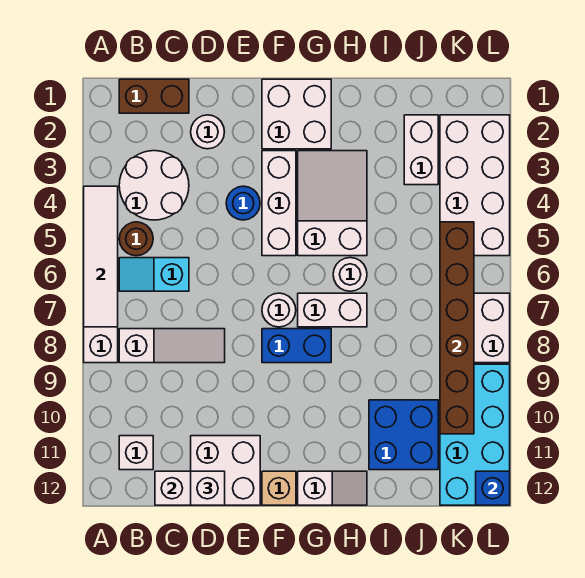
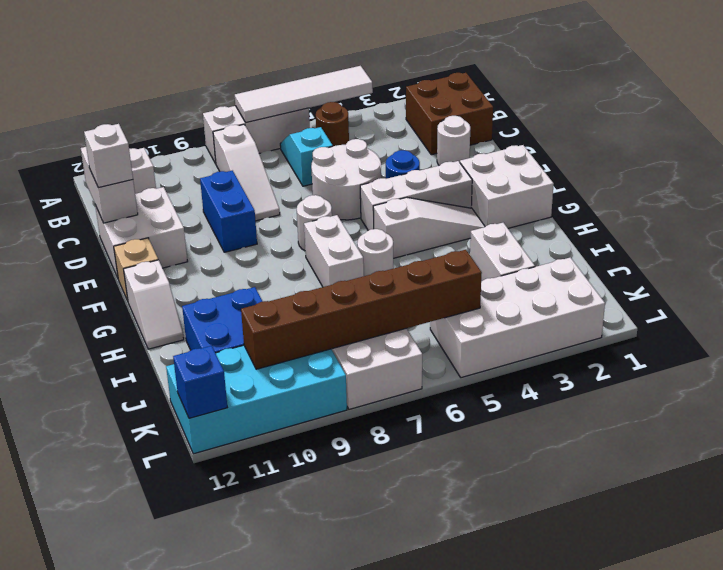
brown brick B1:C1 level 1 -> brown brick B1:C2 level 1
white round brick B3:C4 level 1 -> white round brick D5:E6 level 1
blue brick F8:G8 level 1 -> blue brick D9:E9 level 1
white slope G3:H5 level 1 top 5 -> white slope G3:G5 level 1 top 5
white brick J2:J3 level 1 -> white brick I3:J3 level 1

